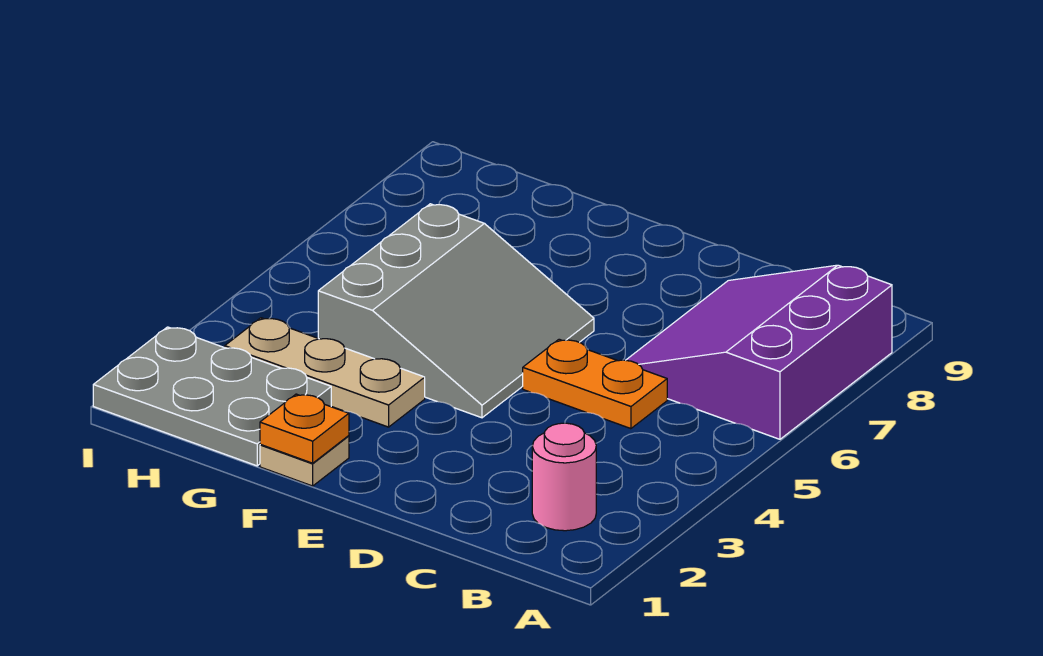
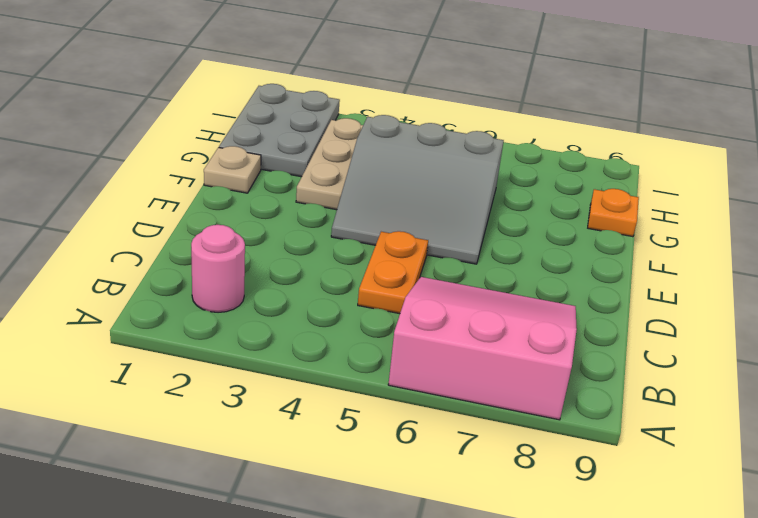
purple slope A6:C8 level 1 top A -> pink slope A6:C8 level 1 top A
orange plate F1 level 2 -> orange plate G9 level 1

